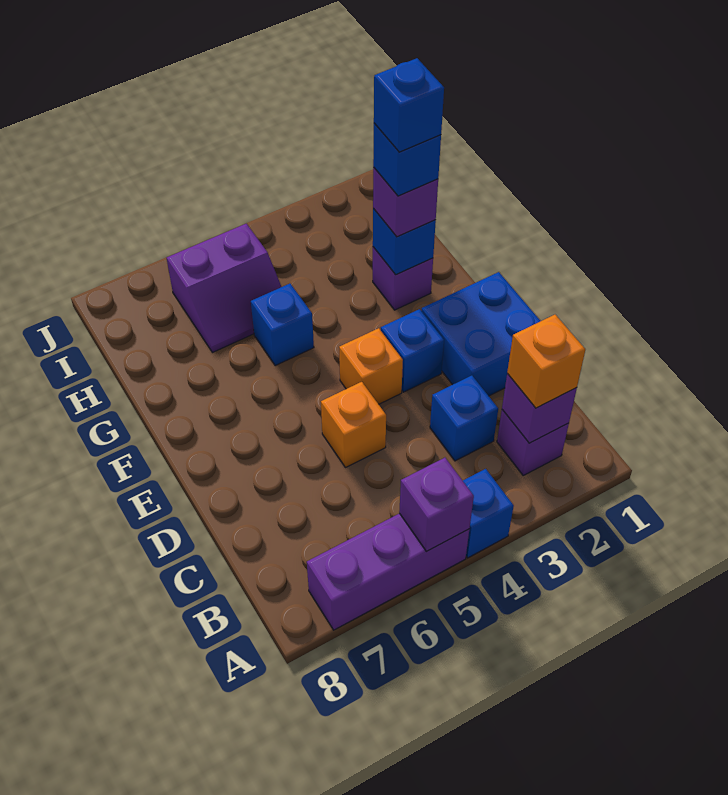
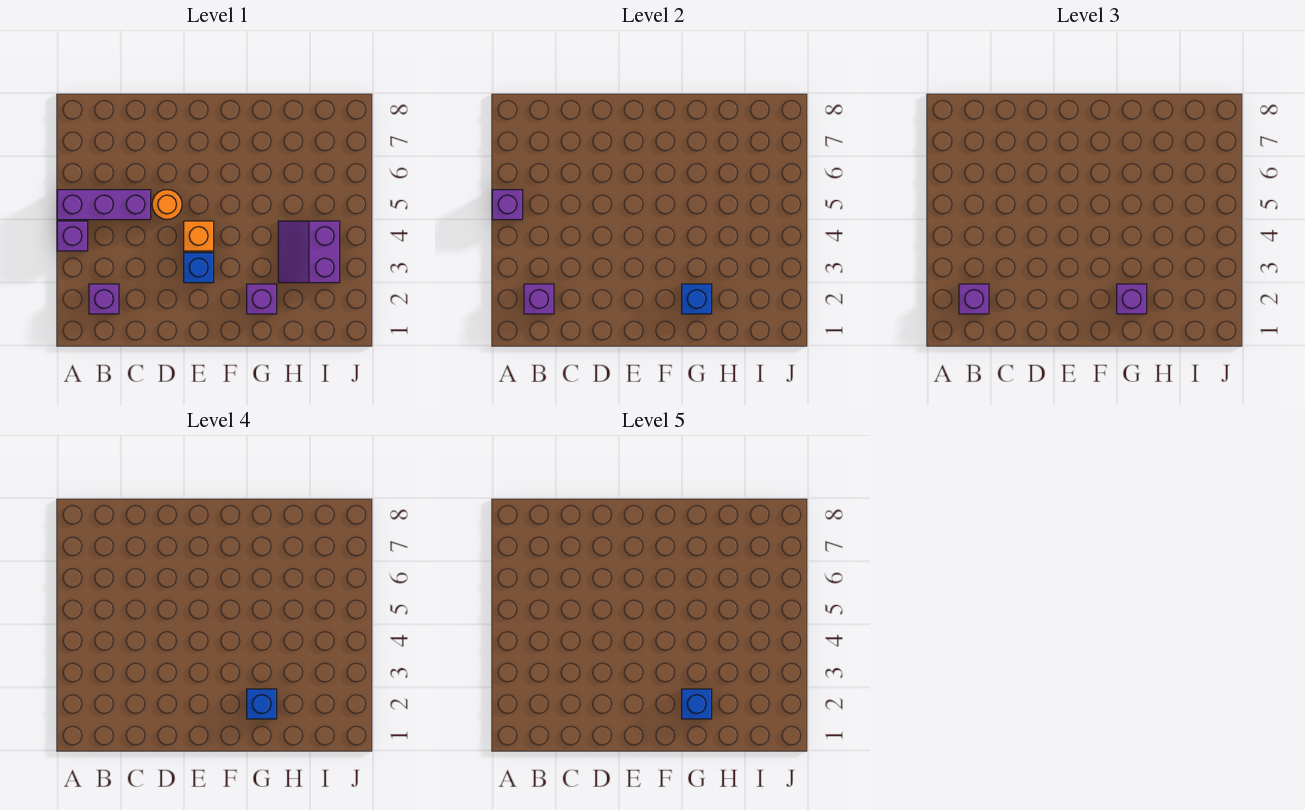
blue brick A4 level 1 -> purple brick A4 level 1
purple brick A5:A7 level 1 -> purple brick A5:C5 level 1
orange brick B2 level 3 -> purple brick B2 level 3
blue brick C3 level 1 -> none
blue brick D1:E2 level 1 -> none
orange brick D5 level 1 -> orange round brick D5 level 1
blue brick G5 level 1 -> none
purple slope H5:I6 level 1 top I -> purple slope H3:I4 level 1 top I

